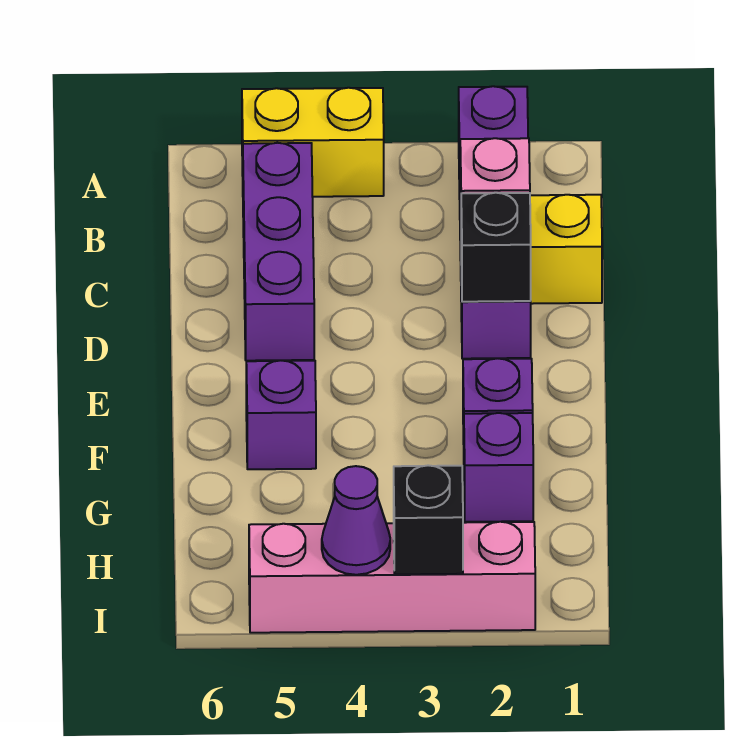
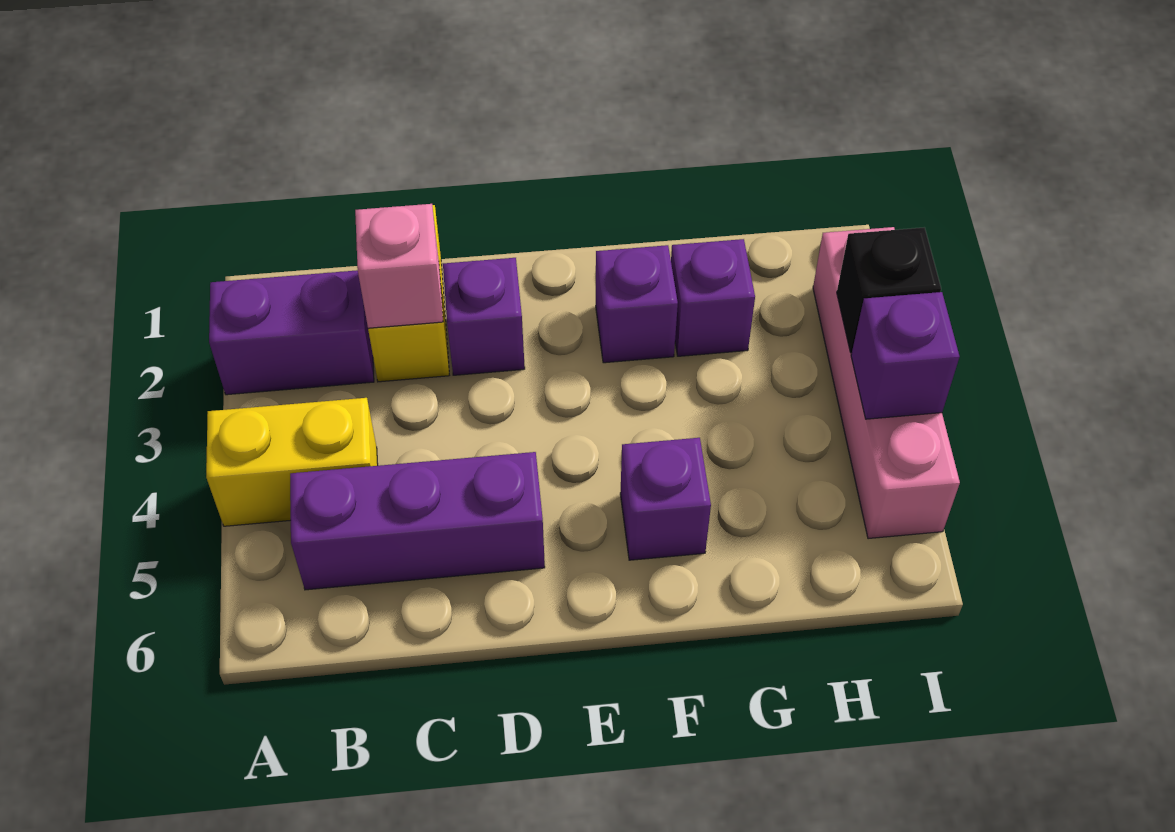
yellow brick A4:A5 level 1 -> yellow brick A4:B4 level 1
black brick D2 level 2 -> none
purple cone I4 level 2 -> purple brick I4 level 2

